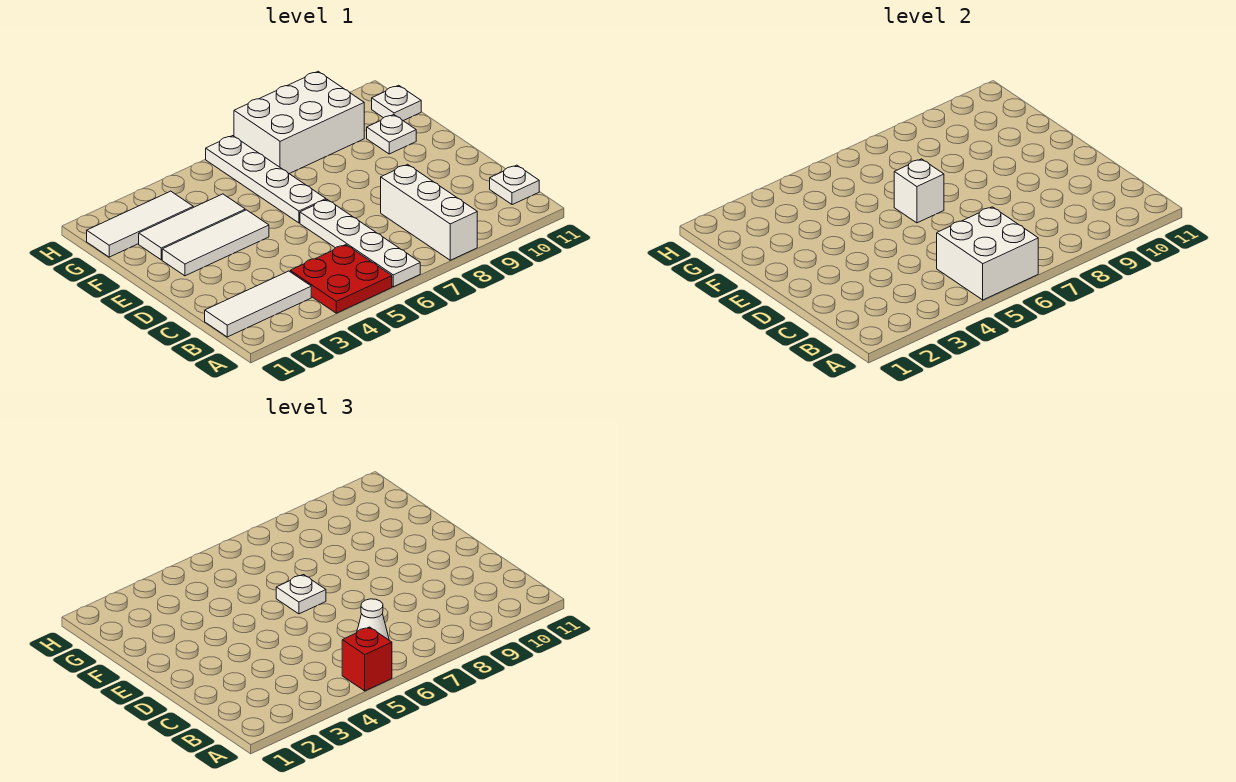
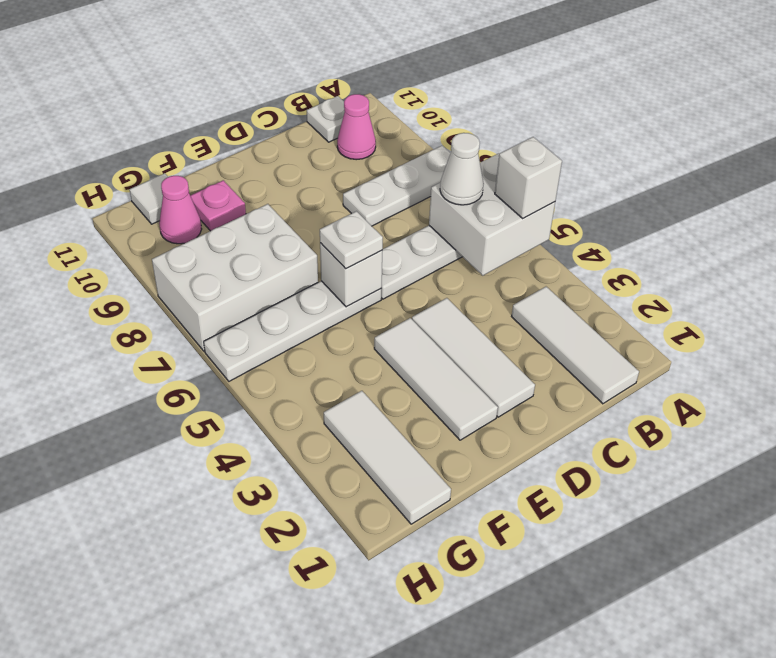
red plate A4:B5 level 1 -> none
red brick A5 level 3 -> white brick A5 level 3
white brick A8:C8 level 1 -> white plate A8:C8 level 1
none -> pink cone B10 level 1
white tile F2:F4 level 1 -> white tile D2:D4 level 1
white plate F10 level 1 -> pink plate F10 level 1
white brick G7:H9 level 1 -> white brick F7:H8 level 1
none -> pink cone G10 level 1
white plate G11 level 1 -> white tile G11 level 1

